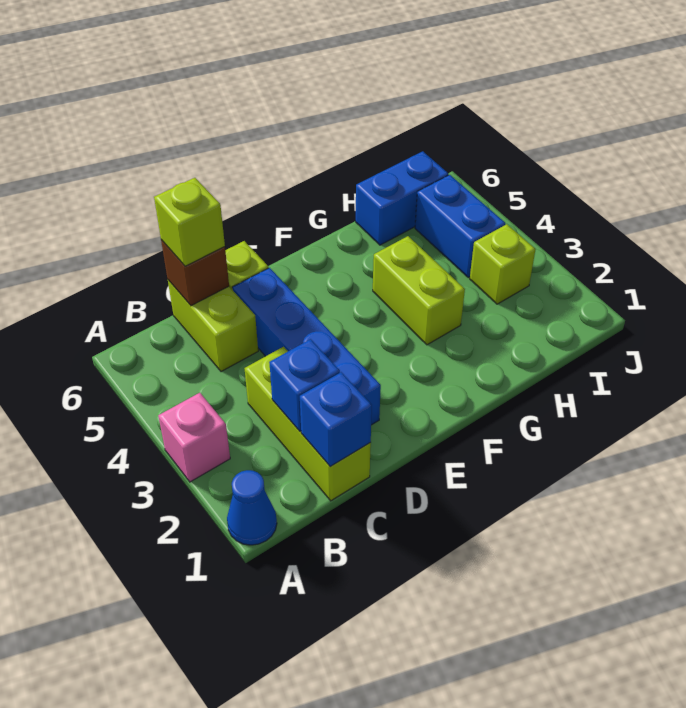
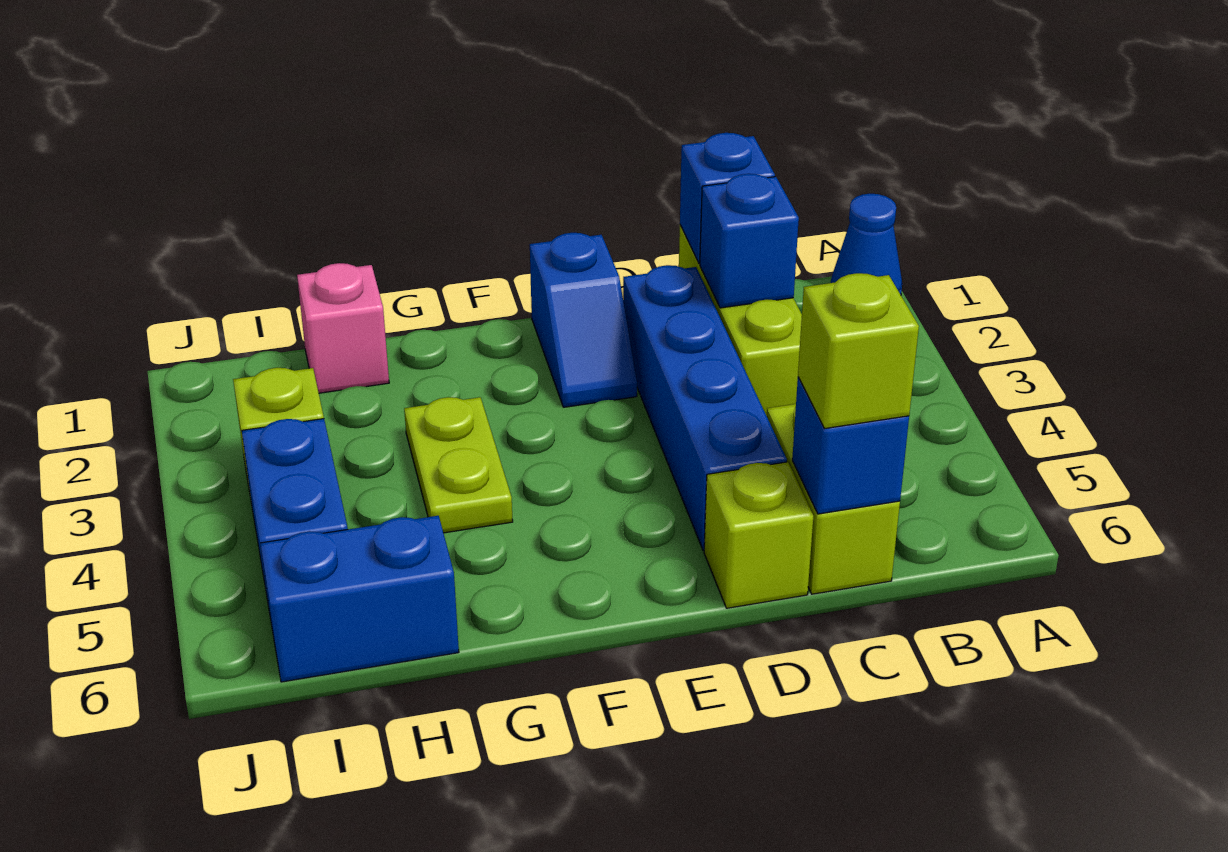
pink brick A3 level 1 -> pink brick H1 level 1
brown brick C6 level 2 -> blue brick C6 level 2
none -> blue slope E1:E2 level 1 top 1
lime brick G3:G4 level 1 -> lime plate G3:G4 level 1

